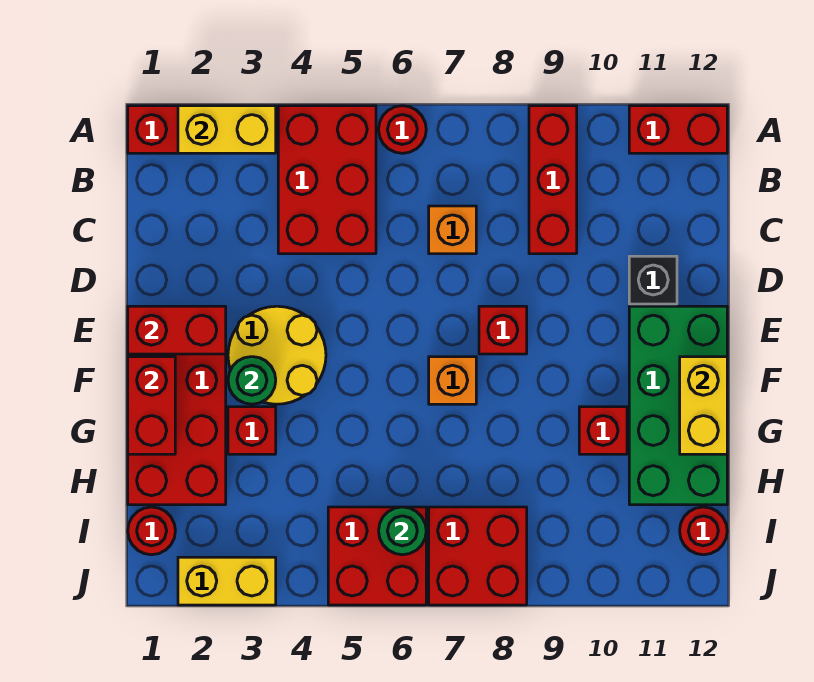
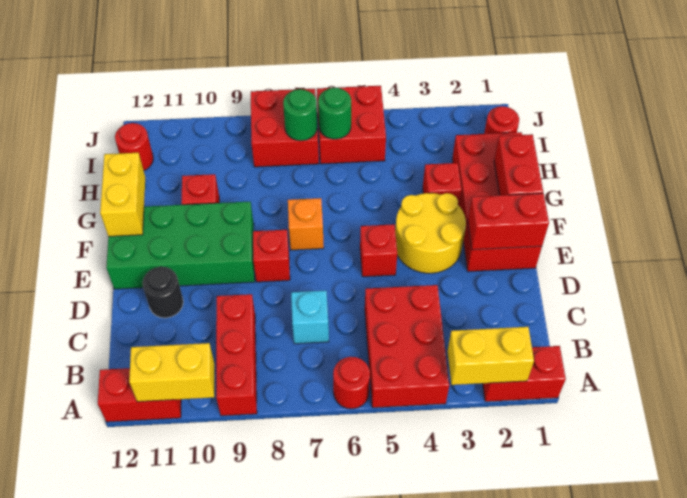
orange brick C7 level 1 -> cyan brick C7 level 1
black brick D11 level 1 -> black round brick D11 level 1
none -> red brick E5 level 1
green brick E11:H12 level 1 -> green brick E9:F12 level 1
green round brick F3 level 2 -> green round brick I7 level 2
yellow brick J2:J3 level 1 -> yellow brick A10:A11 level 2

